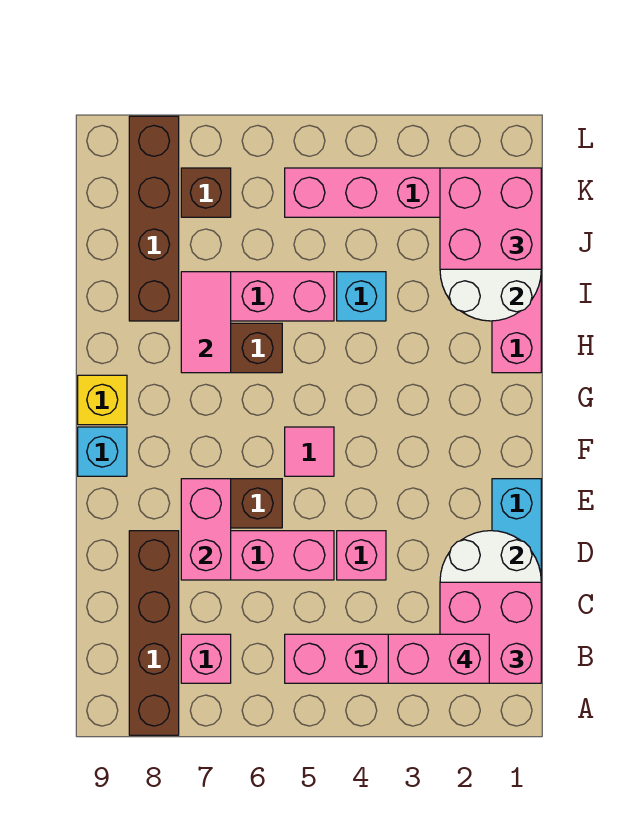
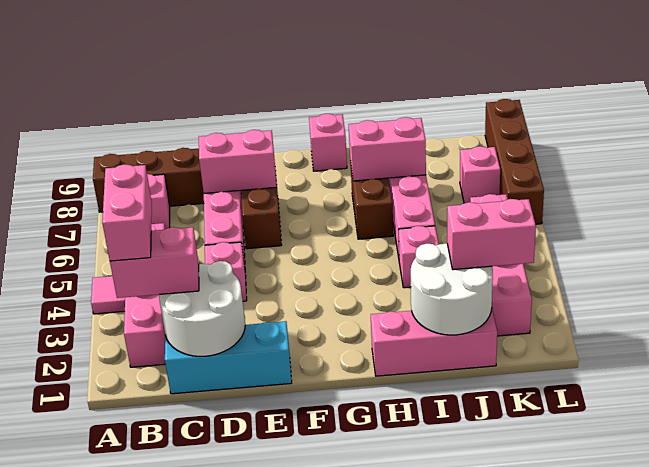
pink brick B1:C2 level 3 -> pink brick B2:C2 level 3
pink tile F5 level 1 -> pink tile A4 level 1
cyan brick F9 level 1 -> none
yellow brick G9 level 1 -> pink brick G9 level 1
pink tile H7:I7 level 2 -> pink brick H7:I7 level 2
cyan brick I4 level 1 -> pink brick I4 level 1
brown brick I8:L8 level 1 -> brown brick L6:L9 level 1
pink brick J1:K2 level 3 -> pink brick J2:K2 level 3
brown brick K7 level 1 -> pink brick K7 level 1

